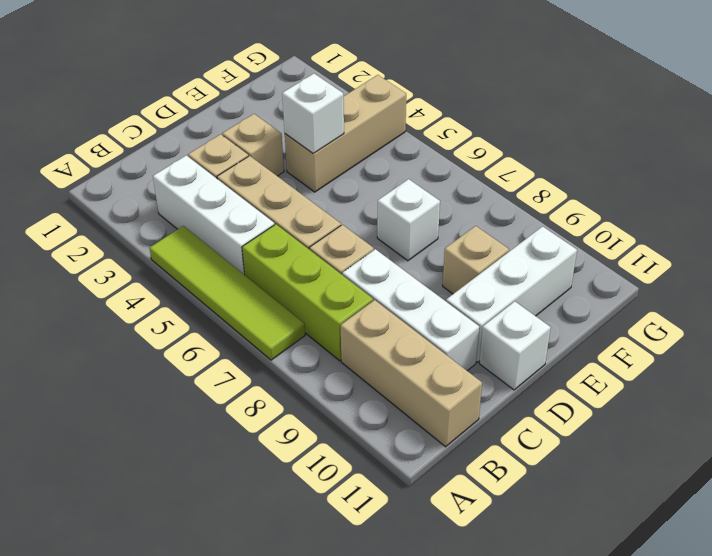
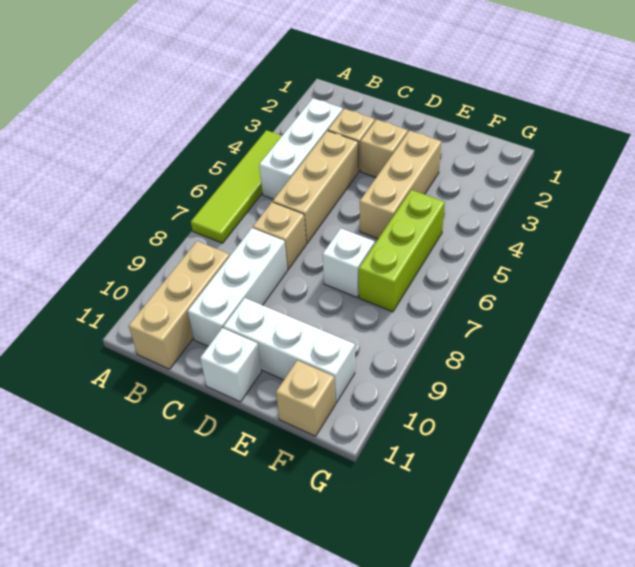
lime brick B6:B8 level 1 -> lime brick F5:F7 level 1
tan brick E4:G4 level 1 -> tan brick E3:E5 level 1
white brick E4 level 2 -> none
tan brick E9 level 1 -> tan brick F11 level 1

